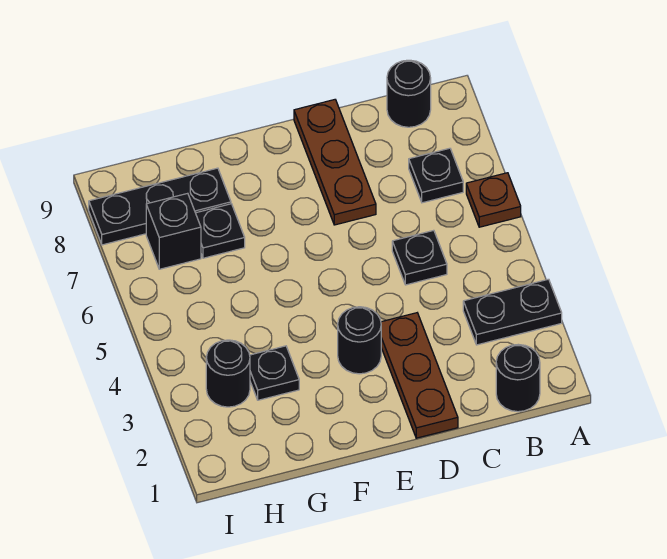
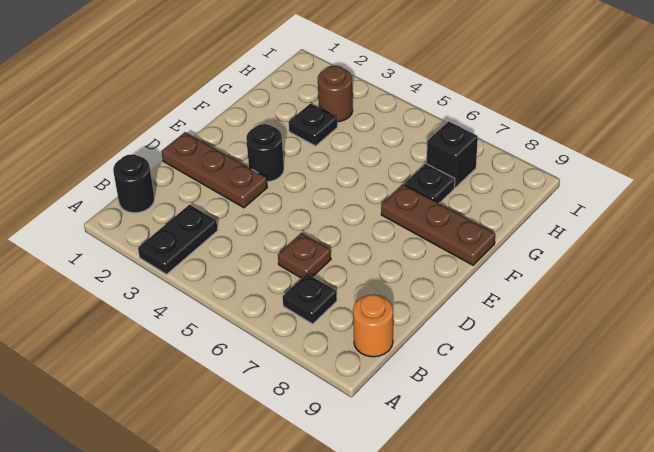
brown plate A6 level 1 -> brown plate C6 level 1
black round brick B9 level 1 -> orange round brick B9 level 1
black plate C5 level 1 -> none
brown plate D7:D9 level 1 -> brown plate F7:F9 level 1
black plate G8:I8 level 1 -> none
black round brick H3 level 1 -> brown round brick H3 level 1

